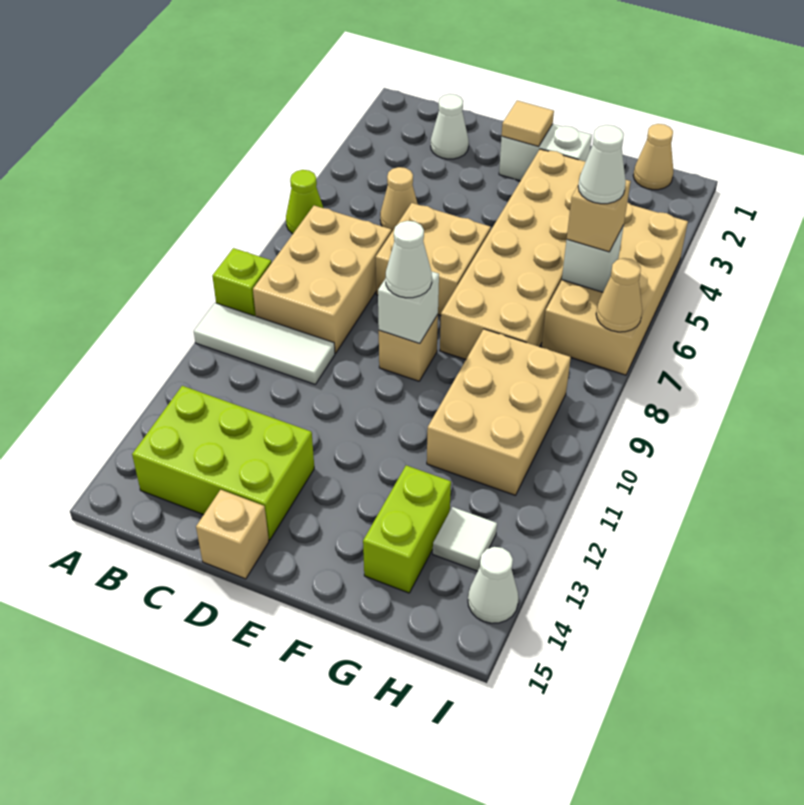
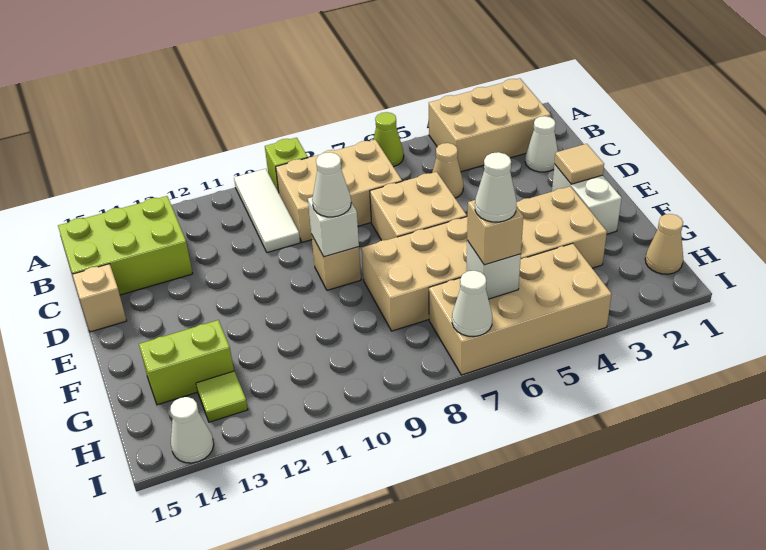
lime brick B13:D14 level 1 -> lime brick B13:C15 level 1
tan brick G9:H11 level 1 -> tan brick A2:B4 level 1
white tile H13 level 1 -> lime tile H13 level 1
tan cone I7 level 2 -> white cone I7 level 2

